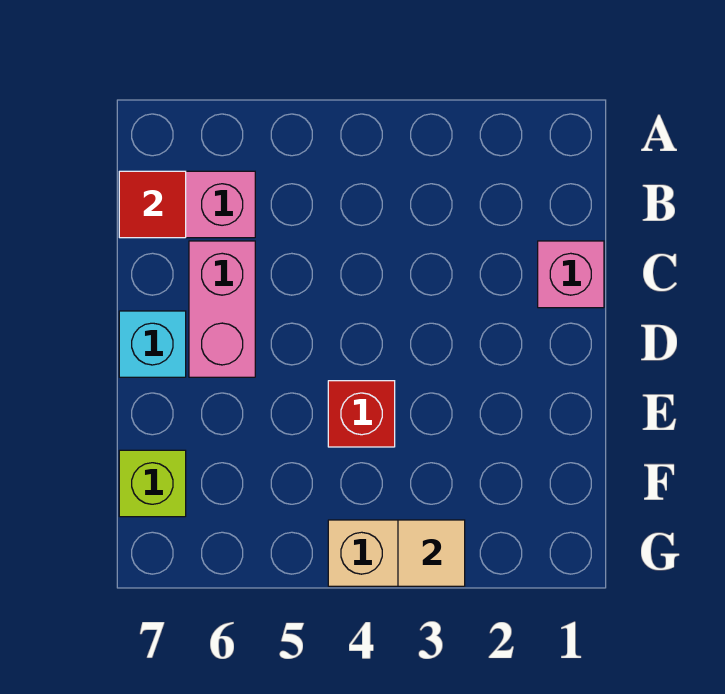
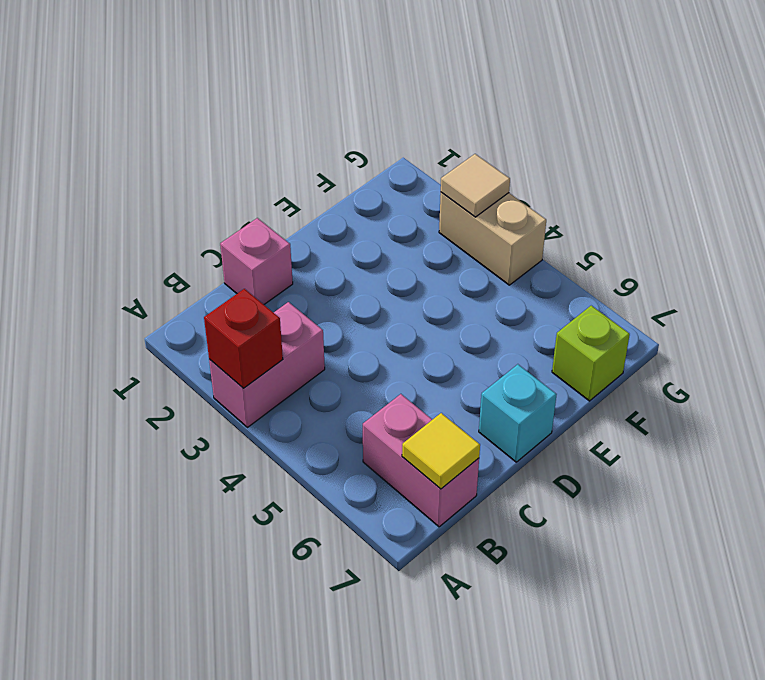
red tile B7 level 2 -> yellow tile B7 level 2
pink brick C6:D6 level 1 -> pink brick A3:B3 level 1
red brick E4 level 1 -> red brick A3 level 2

